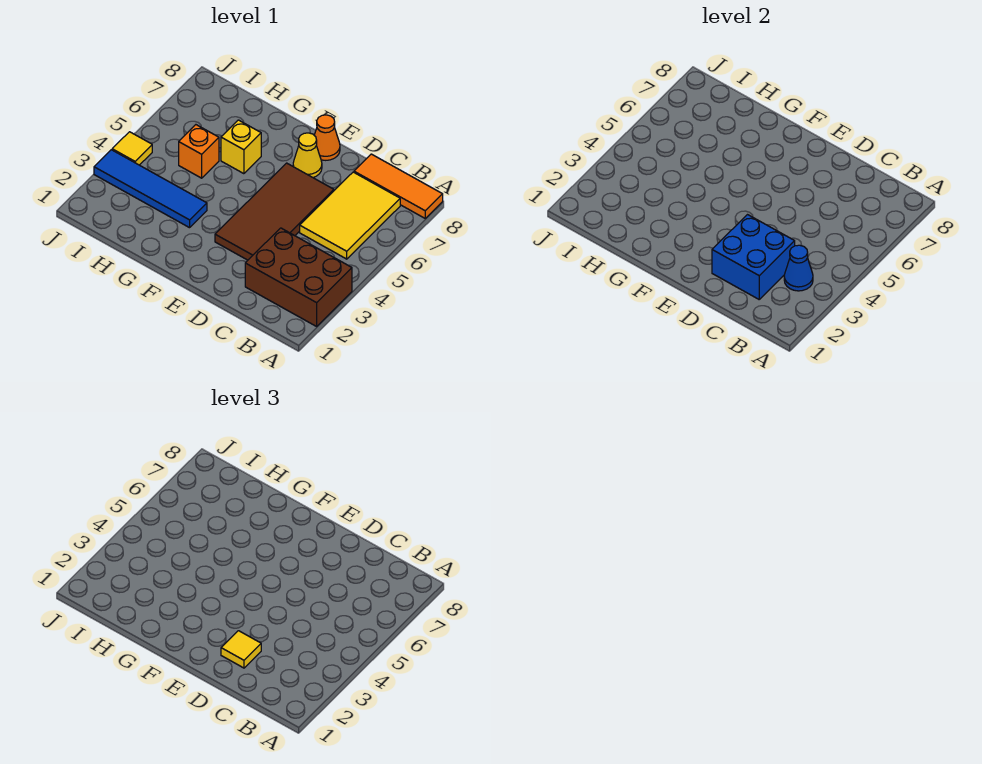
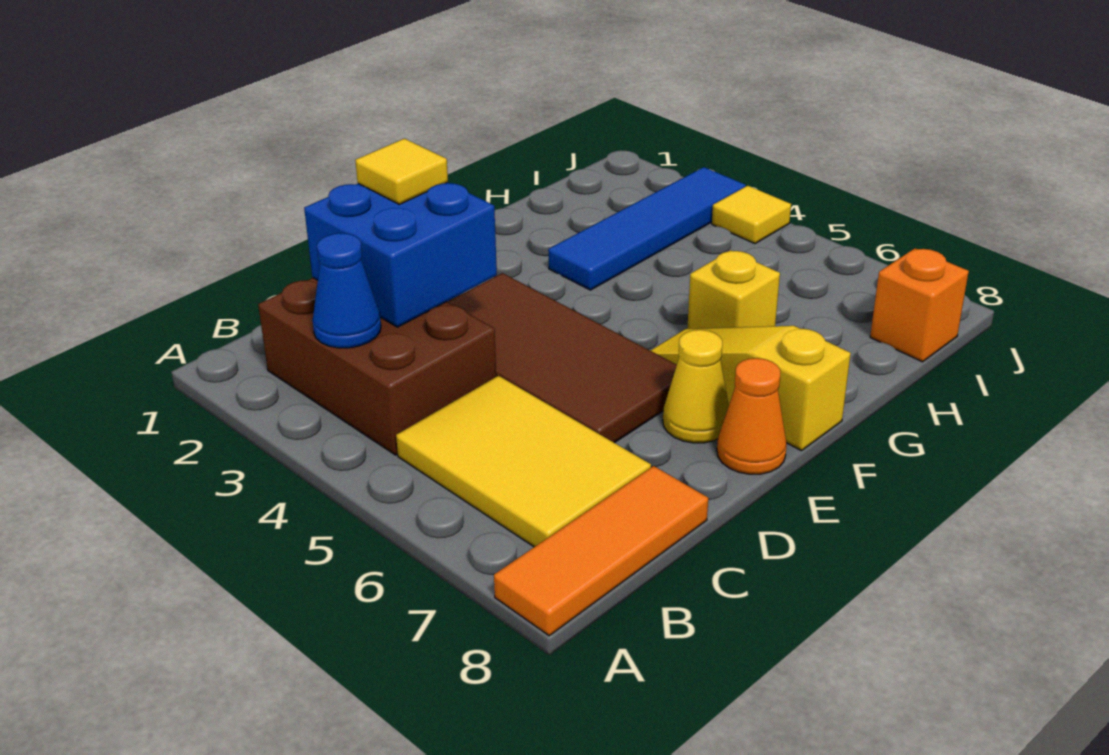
brown brick A2:C3 level 1 -> brown brick B2:C4 level 1
none -> yellow slope F6:F8 level 1 top 8
orange brick H5 level 1 -> orange brick I8 level 1

